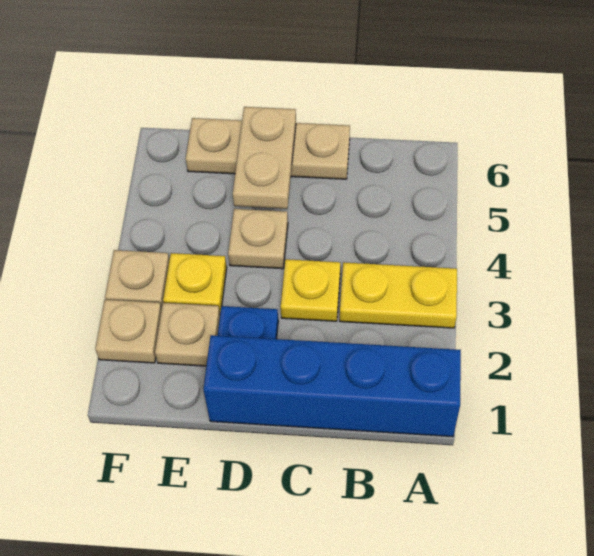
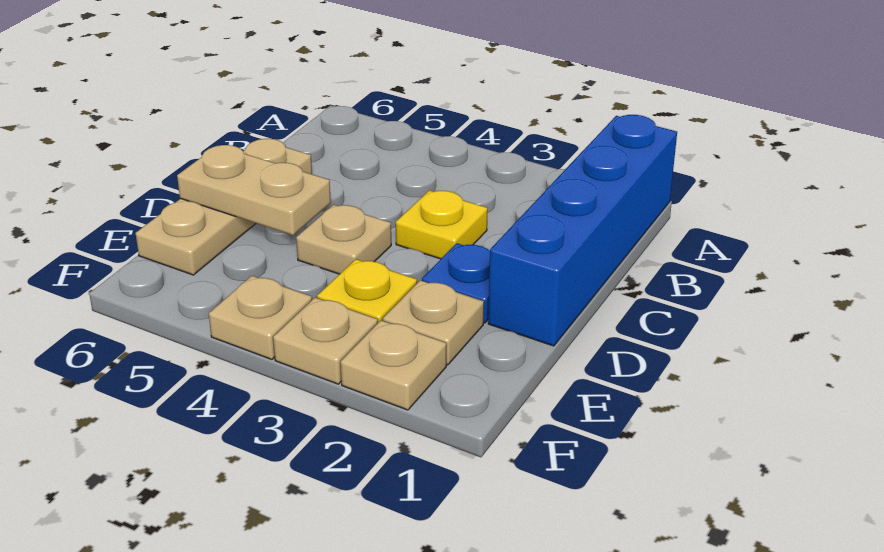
yellow plate A3:B3 level 1 -> none
none -> tan plate F4 level 1

